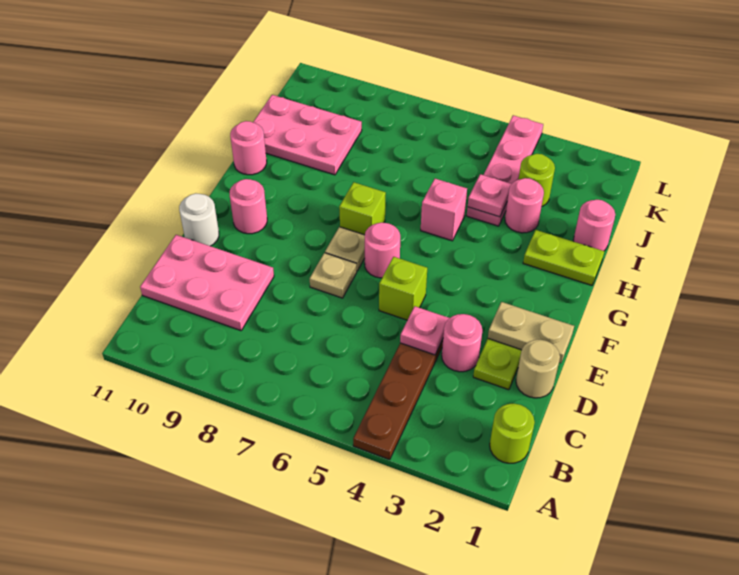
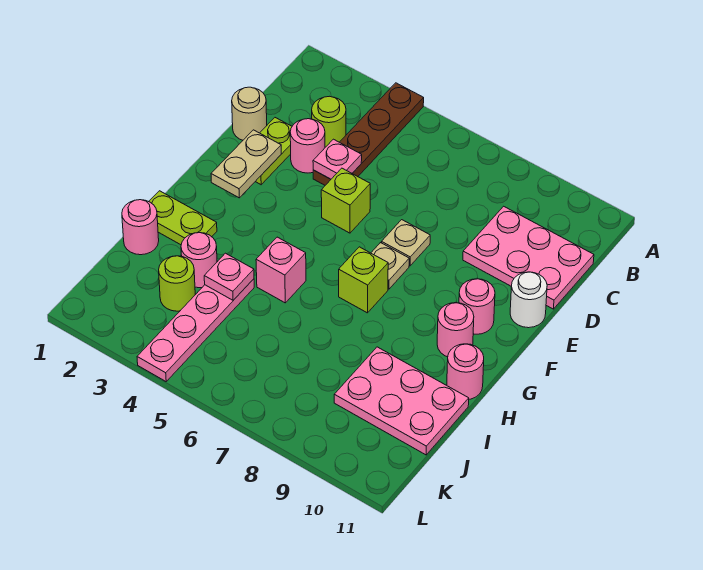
lime round brick B1 level 1 -> lime round brick C3 level 1
tan plate E1:E2 level 2 -> tan plate E2:F2 level 2
pink round brick F6 level 1 -> pink round brick G10 level 1

